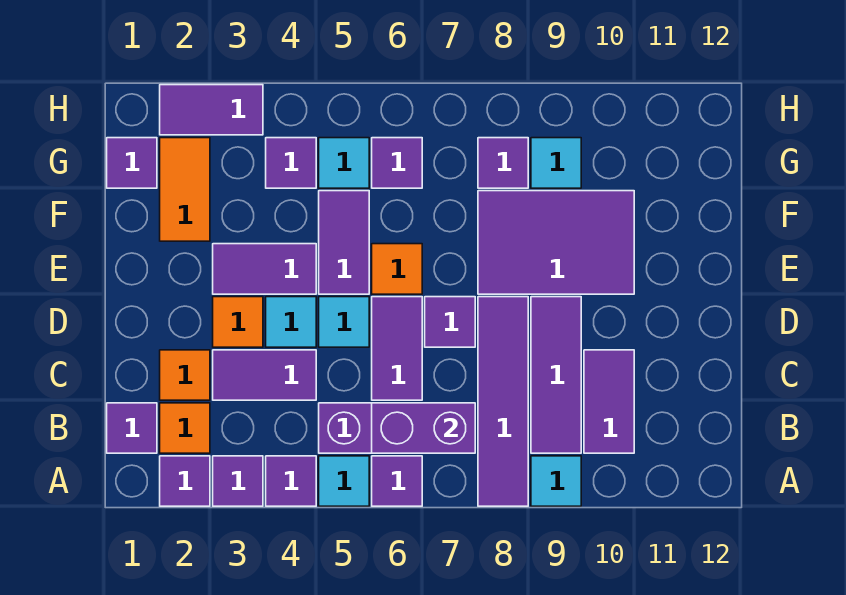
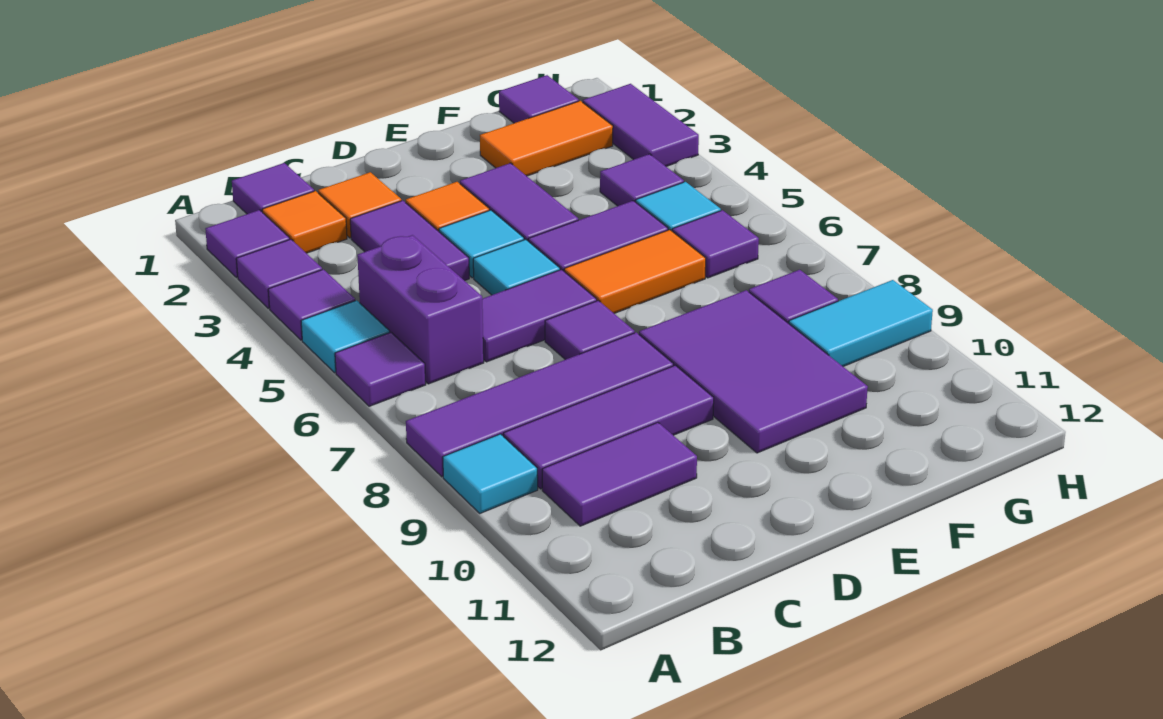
purple brick B6:B7 level 2 -> none
orange tile E6 level 1 -> orange tile E6:F6 level 1
cyan tile G9 level 1 -> cyan tile G9:H9 level 1

